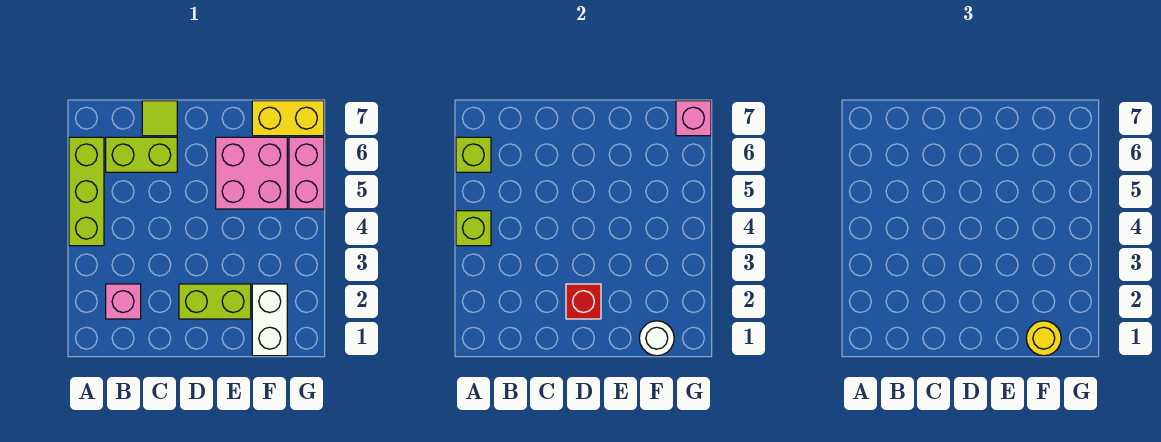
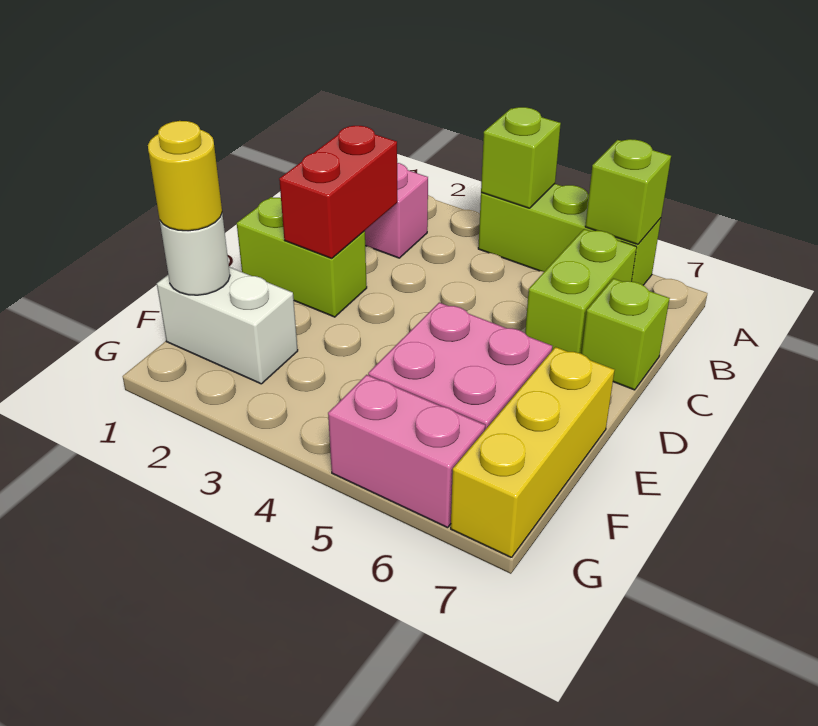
lime tile C7 level 1 -> lime brick C7 level 1
lime brick D2:E2 level 1 -> lime brick D1:D2 level 1
red brick D2 level 2 -> red brick C2:D2 level 2
yellow brick F7:G7 level 1 -> yellow brick E7:G7 level 1
pink brick G7 level 2 -> none

